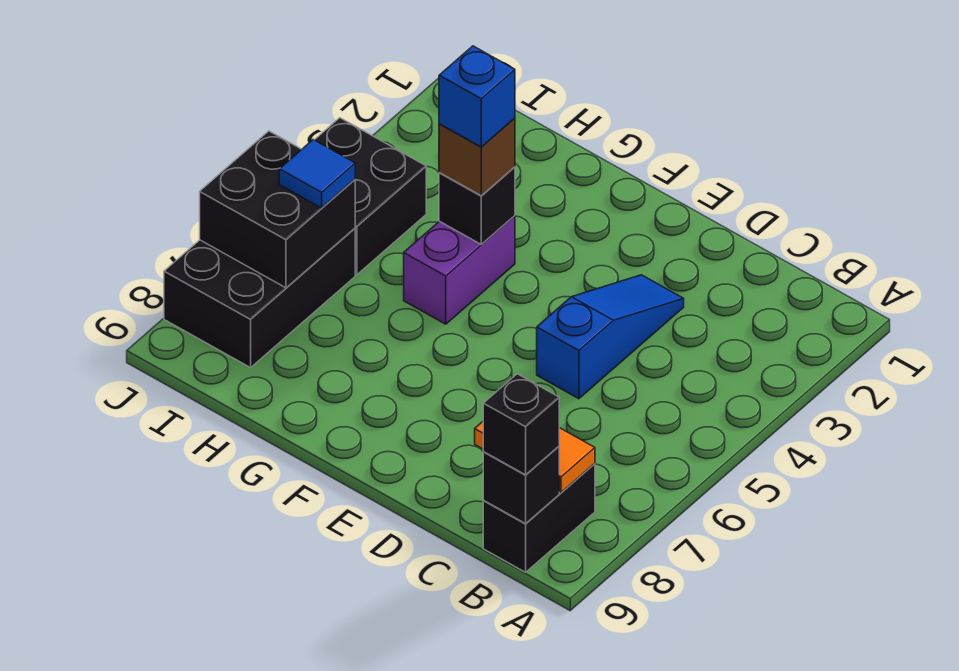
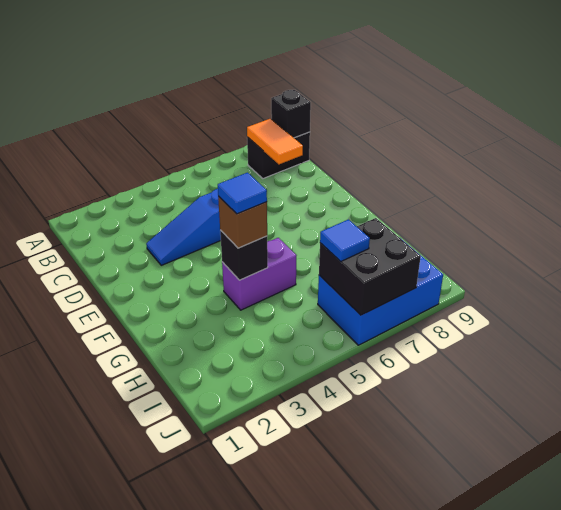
black brick B9 level 3 -> none
blue brick G4 level 4 -> blue tile G4 level 4
black brick I4:J5 level 1 -> none
black brick I6:J8 level 1 -> blue brick I6:J8 level 1

